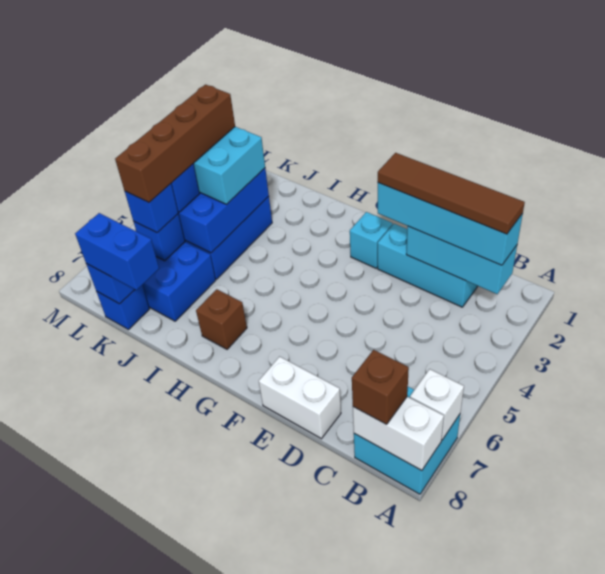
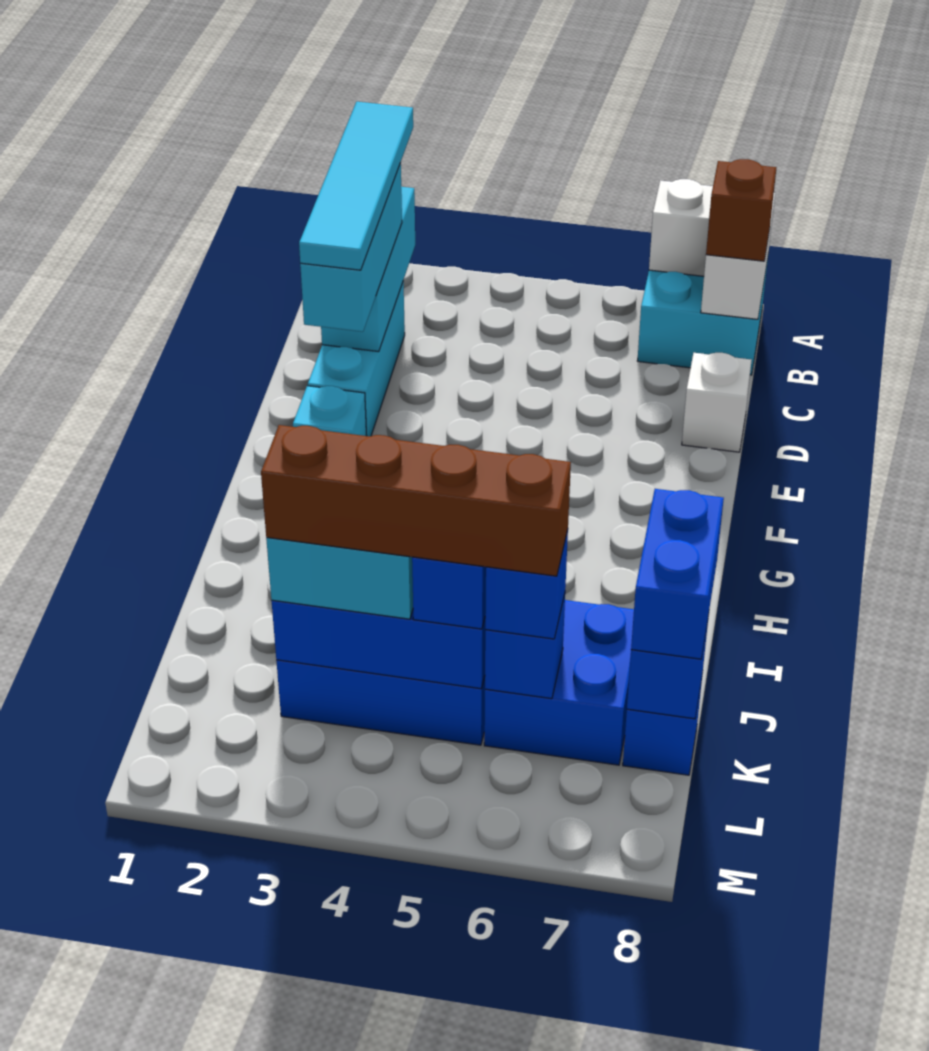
cyan brick B2:E2 level 3 -> cyan brick C2:E2 level 3
brown tile B2:E2 level 4 -> cyan tile B2:E2 level 4
white brick D8:E8 level 1 -> white brick D8 level 1
brown brick H7 level 1 -> none

